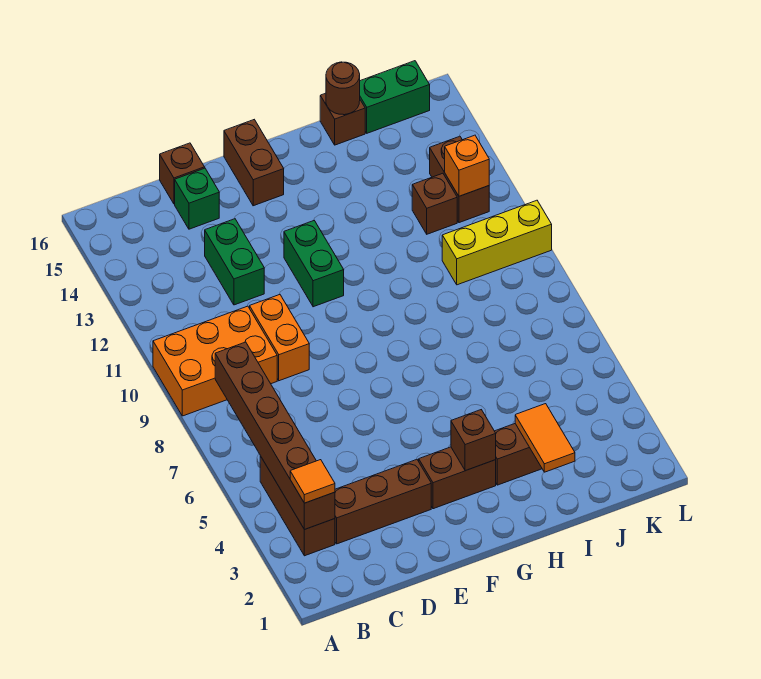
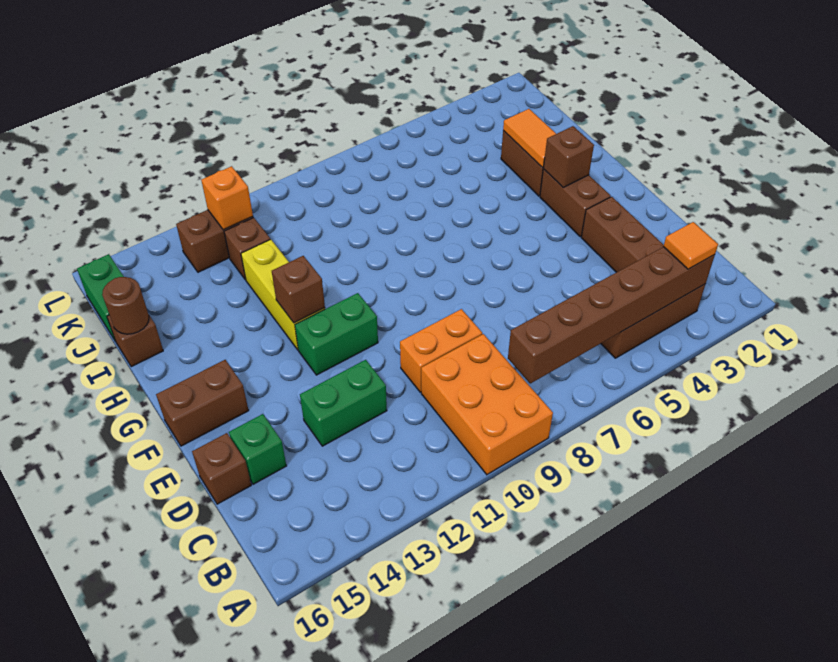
none -> brown brick G12 level 2
orange tile I2:I3 level 2 -> orange tile H3:I3 level 2
yellow brick J10:L10 level 1 -> yellow brick G12:I12 level 1

